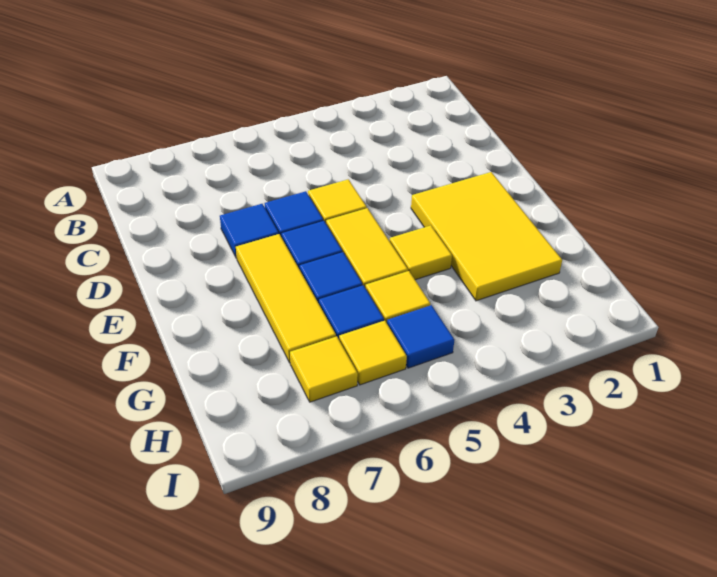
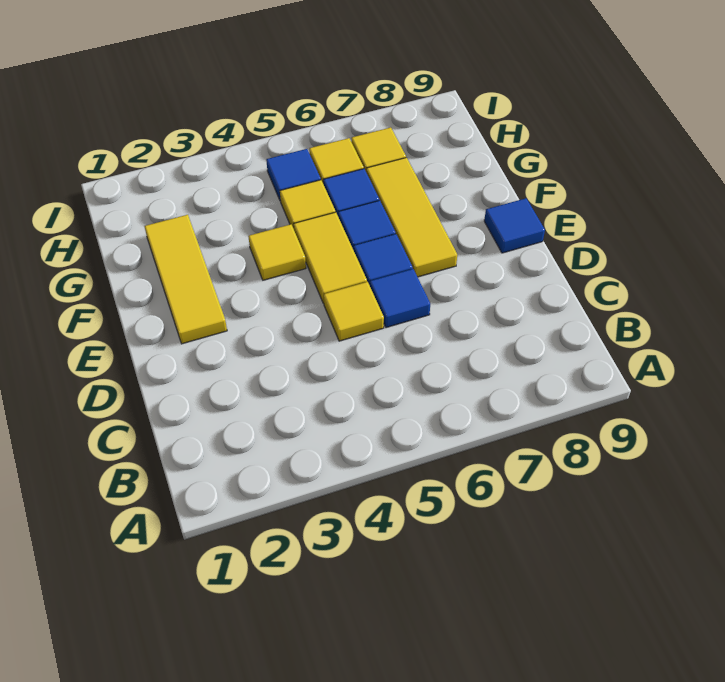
blue tile D7 level 1 -> blue tile E9 level 1
yellow tile E2:G3 level 1 -> yellow tile E2:G2 level 1

